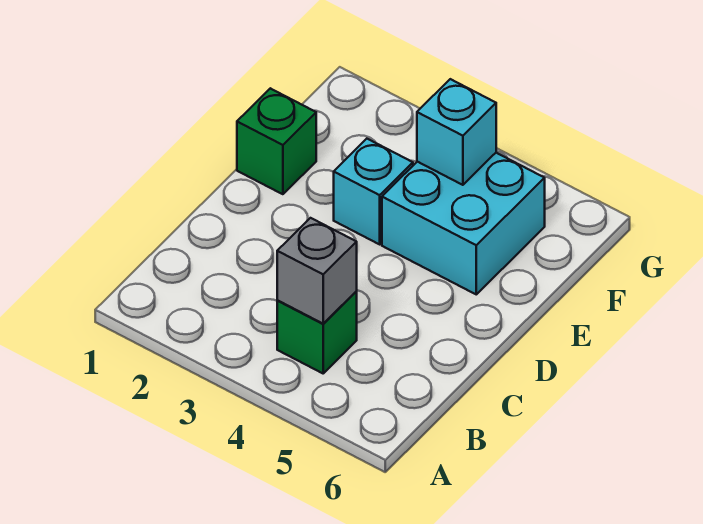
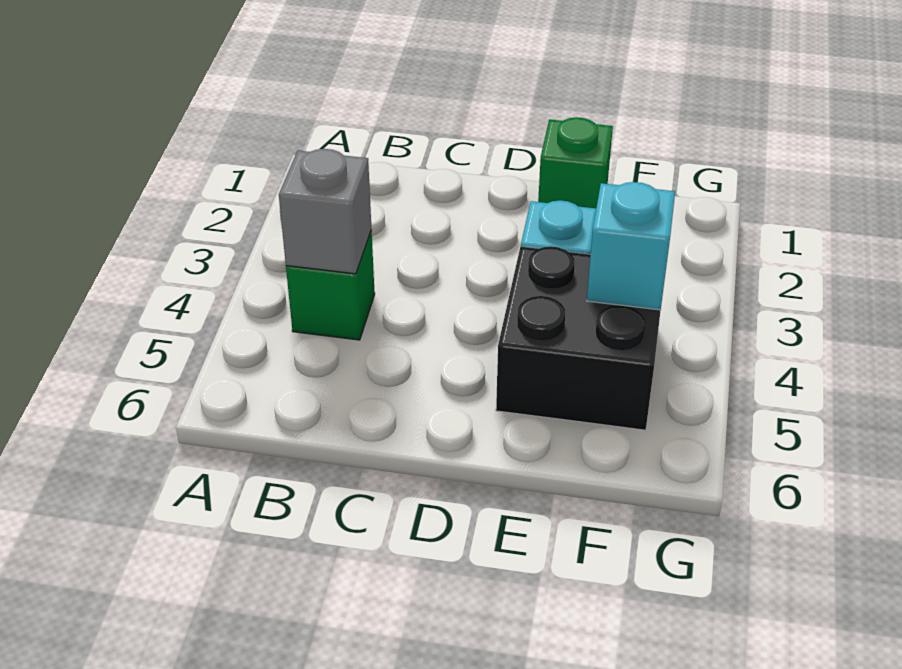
cyan brick E4:F5 level 1 -> black brick E4:F5 level 1

